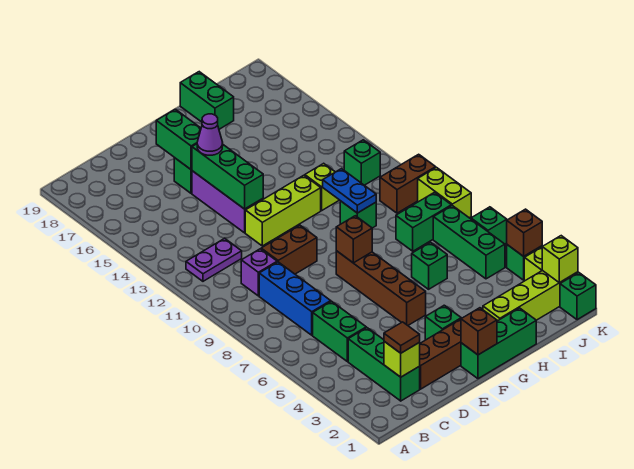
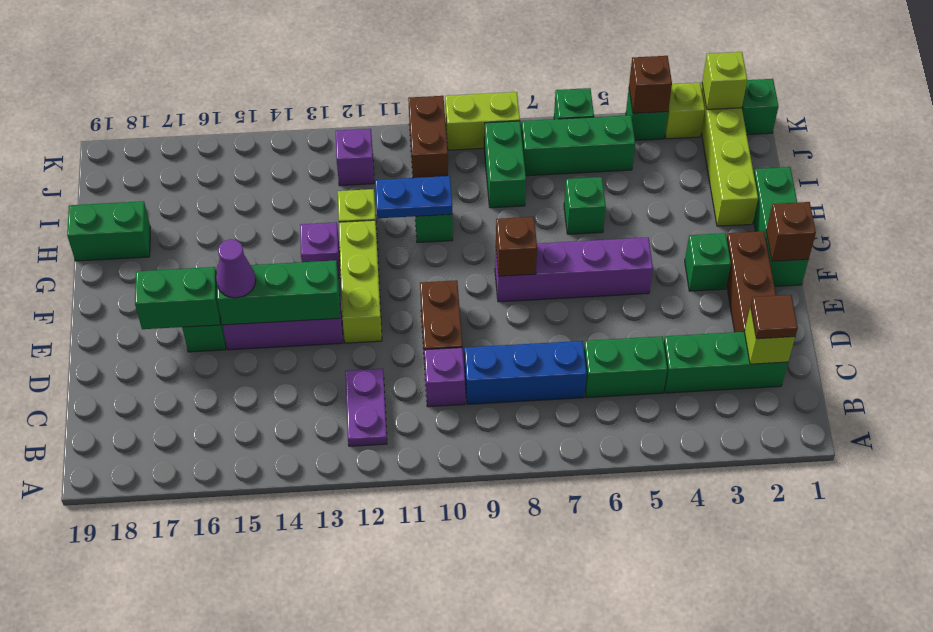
brown brick F5:F8 level 1 -> purple brick F5:F8 level 1
none -> purple brick G13 level 1
green brick J12 level 1 -> purple brick J12 level 1

